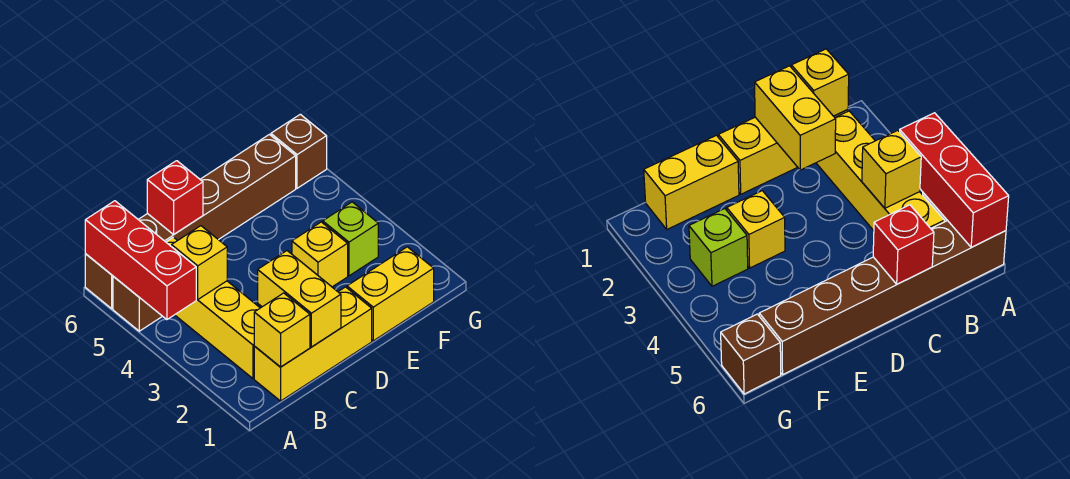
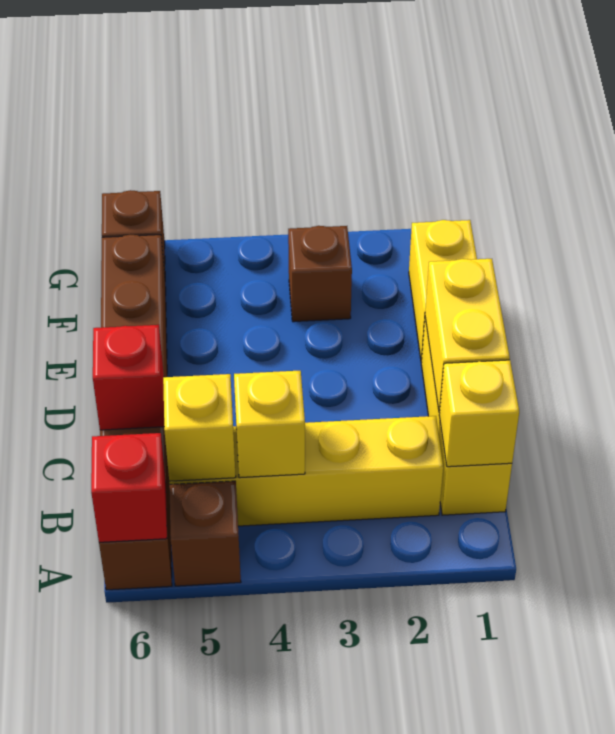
red brick A4:A6 level 2 -> red brick A6 level 2
yellow brick C1:C2 level 2 -> yellow brick C1:D1 level 2
yellow brick E3 level 1 -> yellow brick B5 level 2
lime brick F3 level 1 -> brown brick F3 level 1

